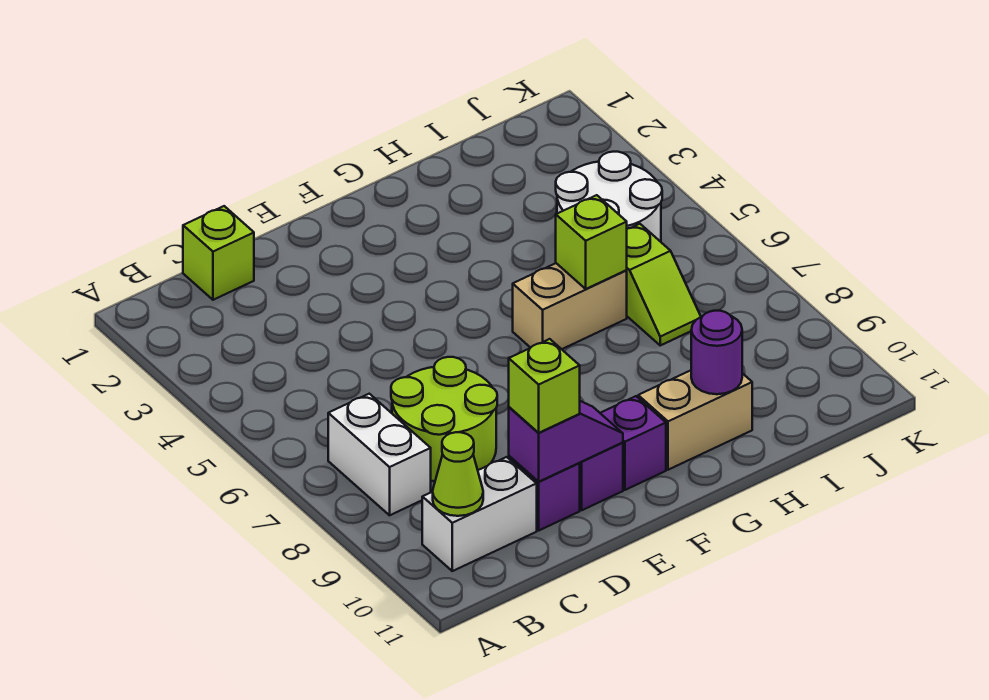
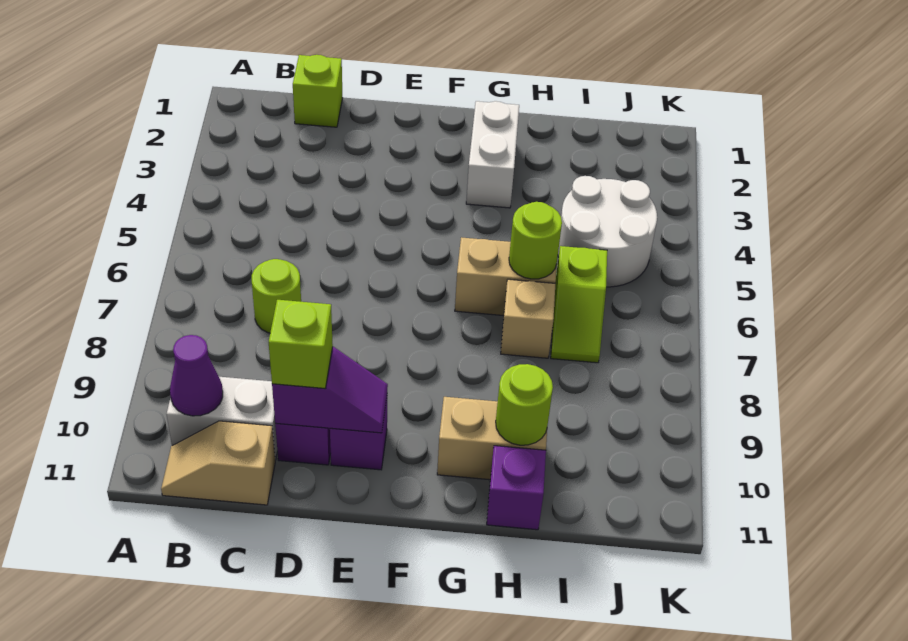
white brick B7:B8 level 1 -> white brick G2:G3 level 1
lime cone B10 level 2 -> purple cone B10 level 2
none -> tan slope B11:C11 level 1 top C
lime round brick C7:D8 level 1 -> lime round brick C7 level 1
purple brick F10 level 1 -> purple brick H11 level 1
lime brick H6 level 2 -> lime round brick H6 level 2
none -> tan brick H7 level 1
purple round brick H10 level 2 -> lime round brick H10 level 2

